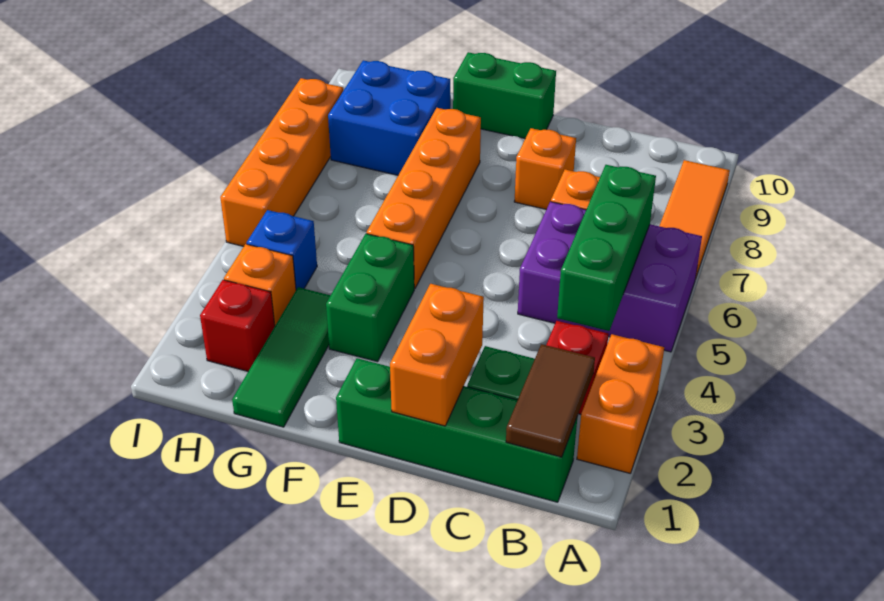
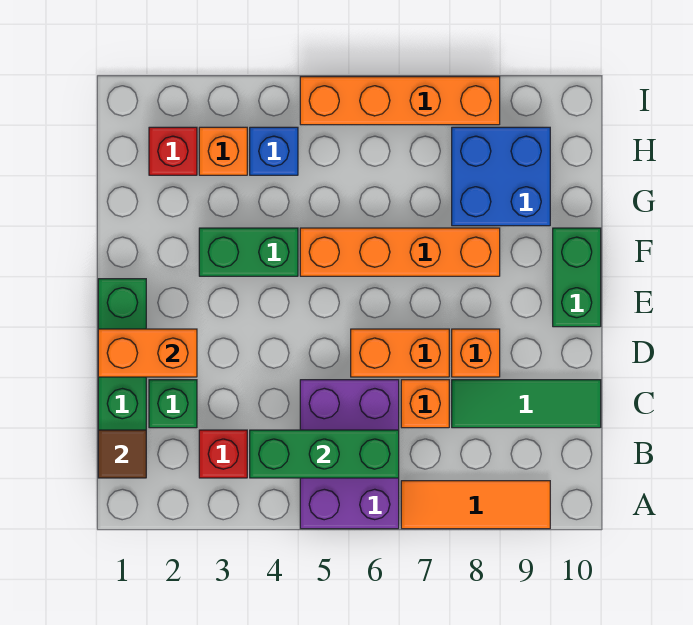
orange brick A2:A3 level 1 -> orange brick D6:D7 level 1
brown tile B1:B2 level 2 -> brown tile B1 level 2
green tile G1:G3 level 1 -> green tile C8:C10 level 1

